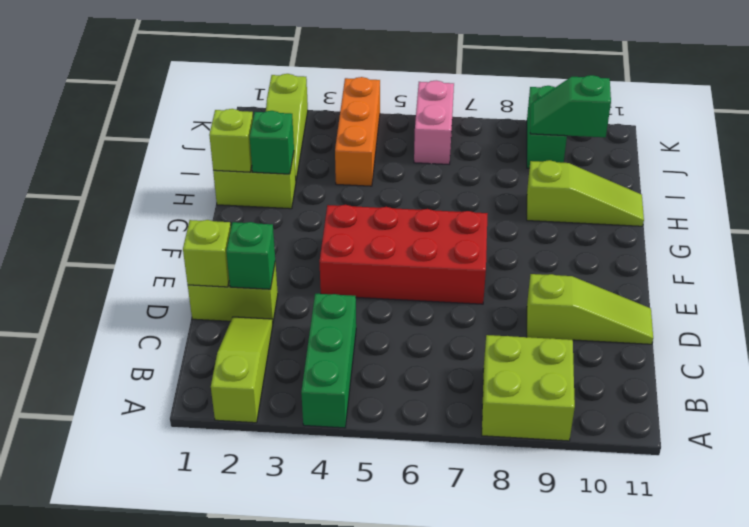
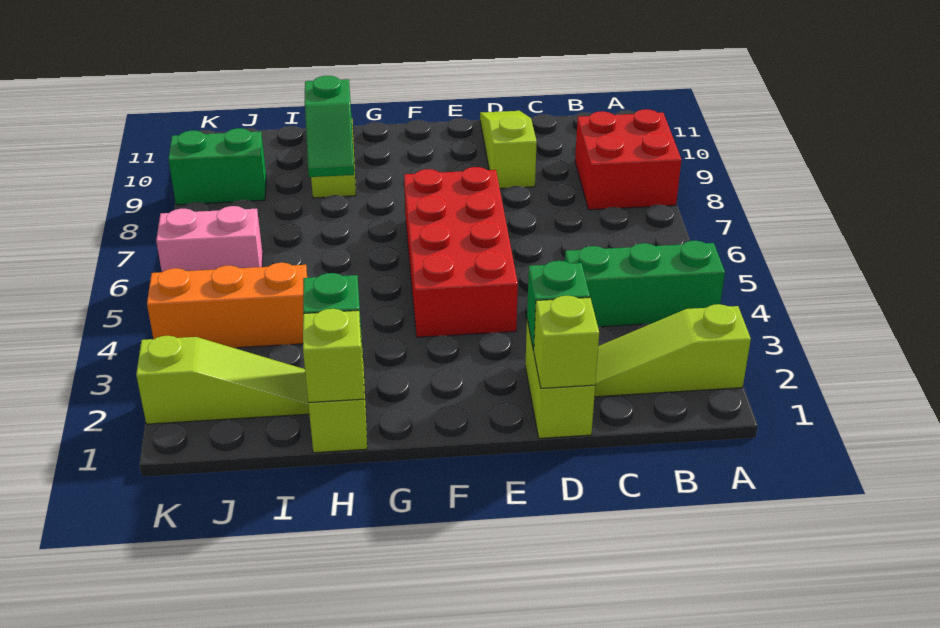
lime brick A8:B9 level 1 -> red brick A8:B9 level 1
green slope J9:J10 level 2 top 10 -> green slope H8:H9 level 2 top 9

